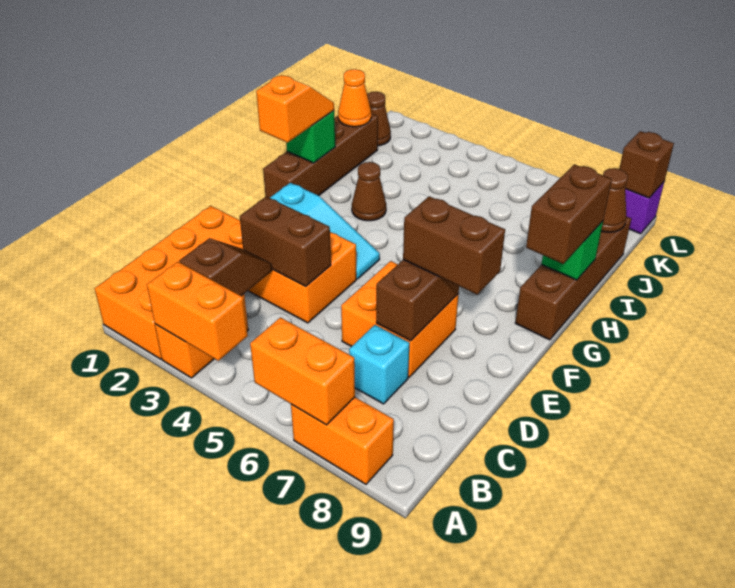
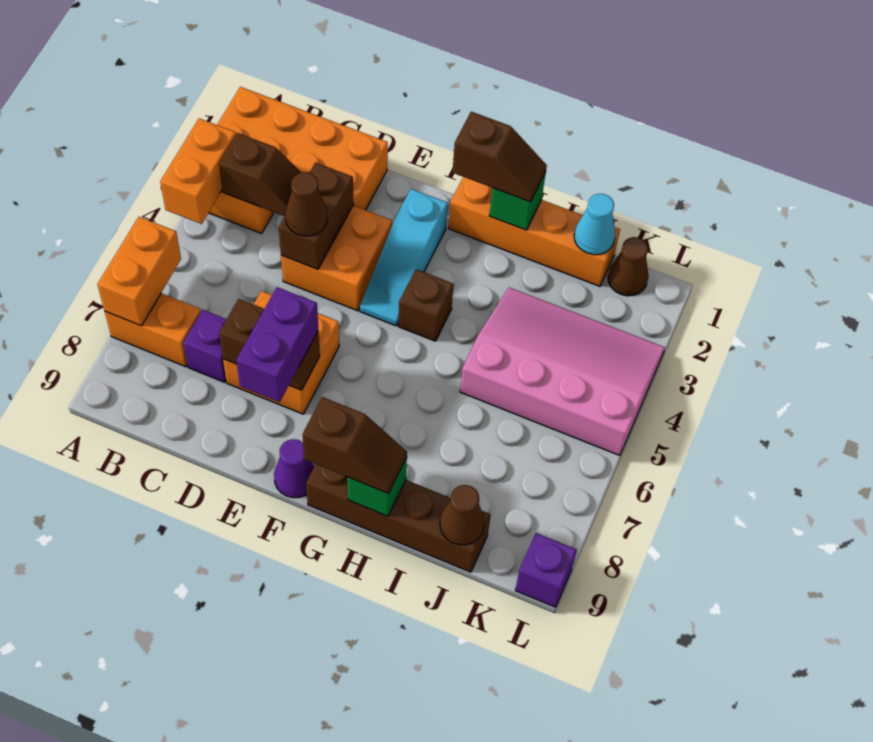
orange brick A7:A8 level 1 -> orange brick A7:B7 level 1
cyan brick C7 level 1 -> purple brick C7 level 1
brown brick E7:E8 level 3 -> purple brick E7:E8 level 3
none -> purple cone F9 level 1
brown brick G1:J1 level 1 -> orange brick G1:J1 level 1
orange slope G1:H1 level 3 top G -> brown slope G1:H1 level 3 top G
brown brick G9:H9 level 3 -> brown slope G9:H9 level 3 top G
brown cone H3 level 1 -> brown cone D4 level 3
none -> pink slope I3:L5 level 1 top 5
orange cone J1 level 2 -> cyan cone J1 level 2
brown brick L9 level 2 -> brown brick G4 level 1

